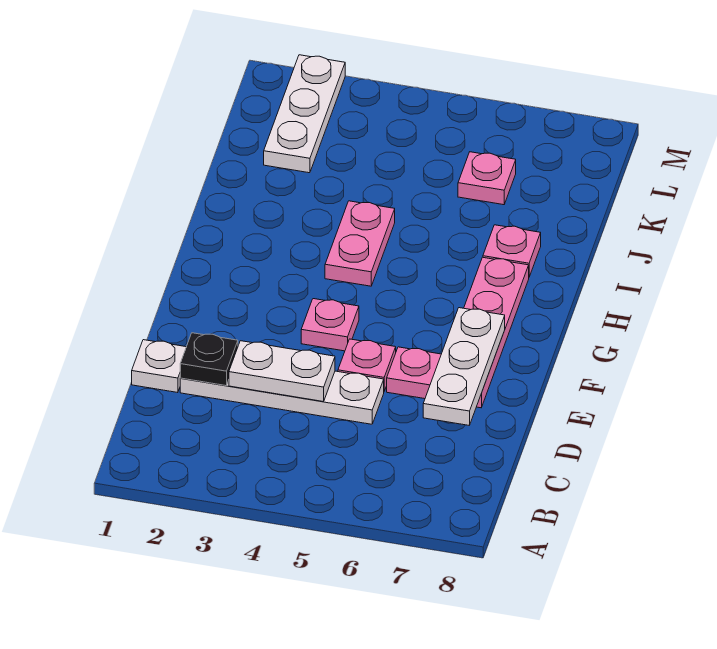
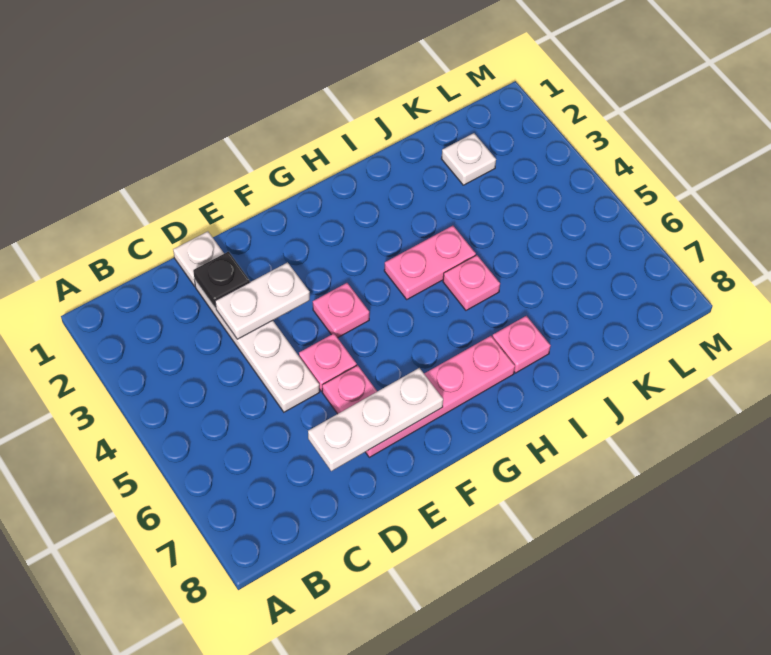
white plate D3:D4 level 2 -> white plate D3:E3 level 2
white plate K2:M2 level 1 -> white plate K2 level 1
pink plate K6 level 1 -> pink plate I5 level 1

